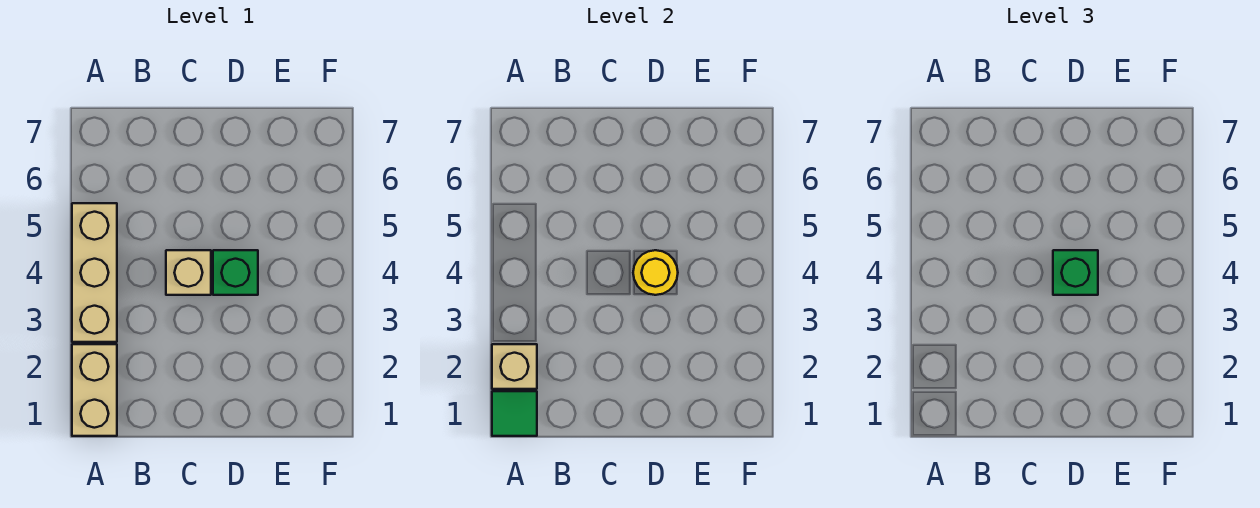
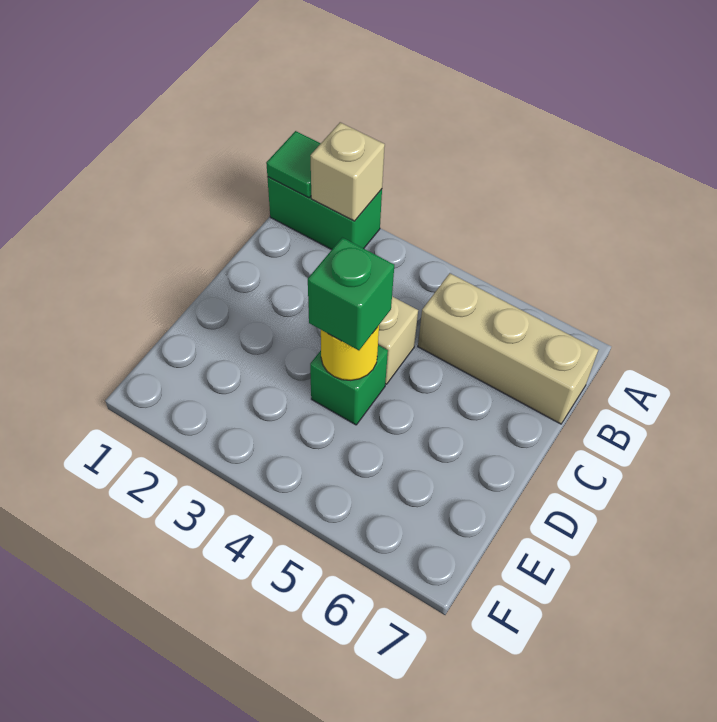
tan brick A1:A2 level 1 -> green brick A1:A2 level 1
tan brick A3:A5 level 1 -> tan brick B5:B7 level 1

